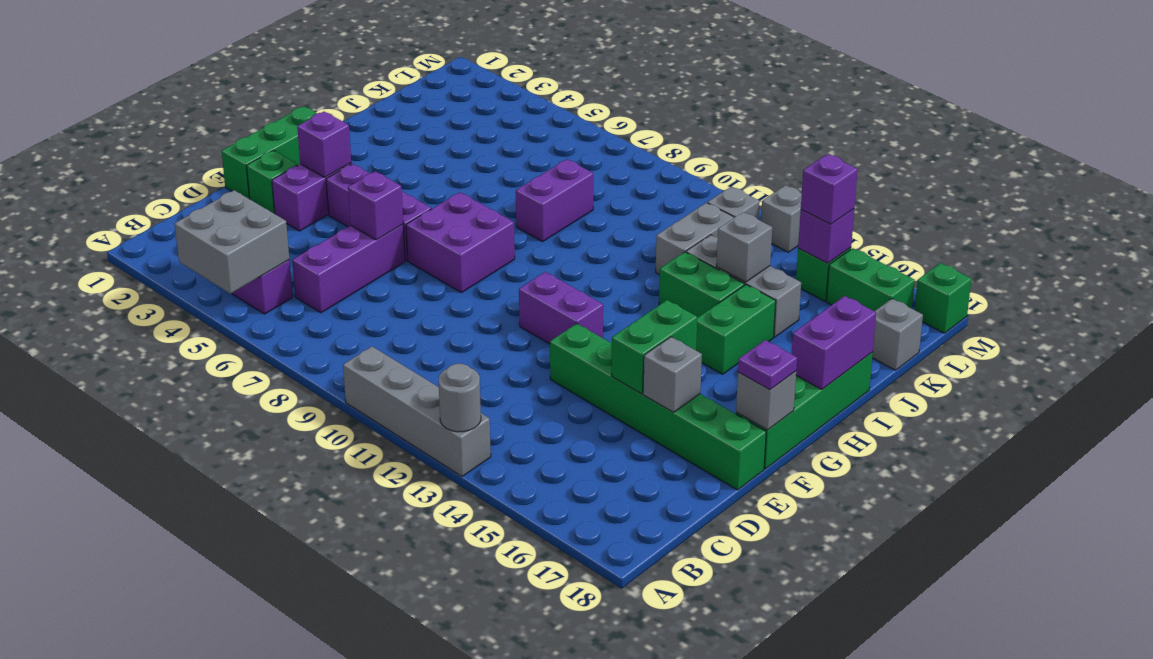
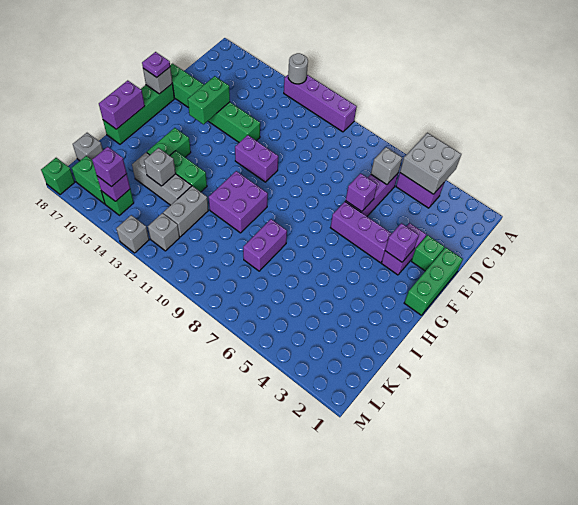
grey brick A10:A13 level 1 -> purple brick A10:A13 level 1
grey brick E16 level 2 -> grey brick C6 level 2
purple brick F7:G8 level 1 -> purple brick H10:I11 level 1

